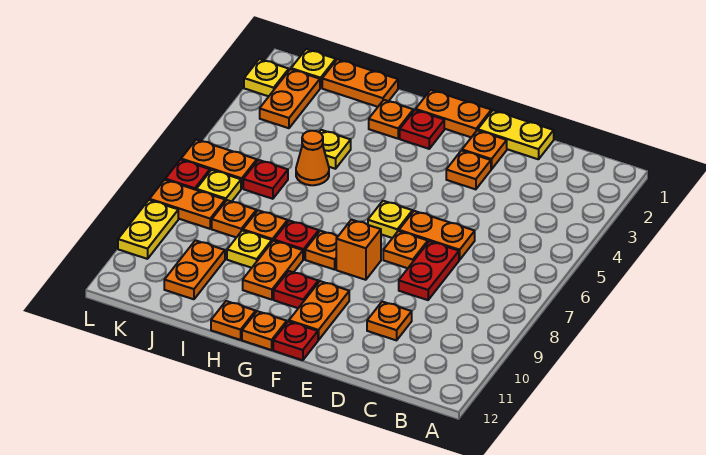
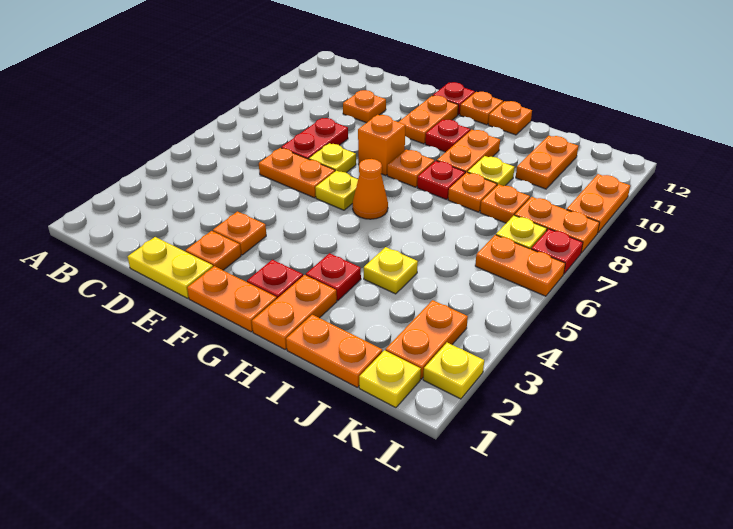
orange plate E7 level 1 -> yellow plate E7 level 1
orange plate H2 level 1 -> orange plate H1:H2 level 1
orange cone I5 level 1 -> orange cone G6 level 1
red plate J6 level 1 -> red plate H3 level 1
yellow plate L9:L10 level 1 -> orange plate L9:L10 level 1

